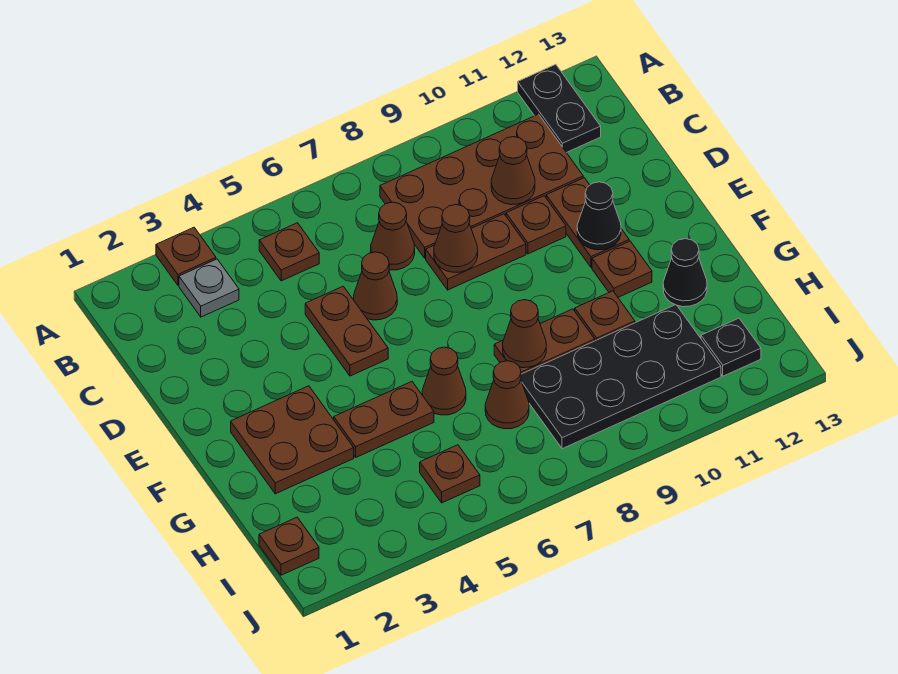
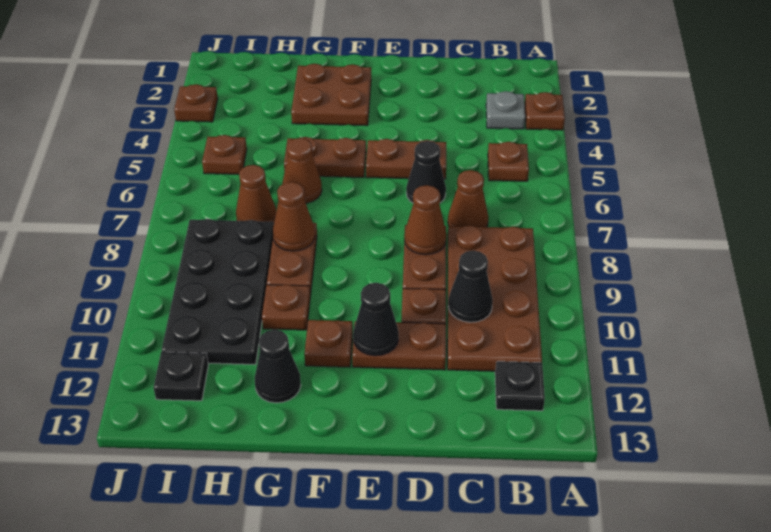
black plate A12:B12 level 1 -> black plate B12 level 1
brown cone C10 level 2 -> black cone C10 level 2
brown cone D6 level 1 -> black cone D6 level 1
brown plate G4:G5 level 1 -> brown plate F5:G5 level 1
brown plate I1 level 1 -> brown plate J3 level 1

